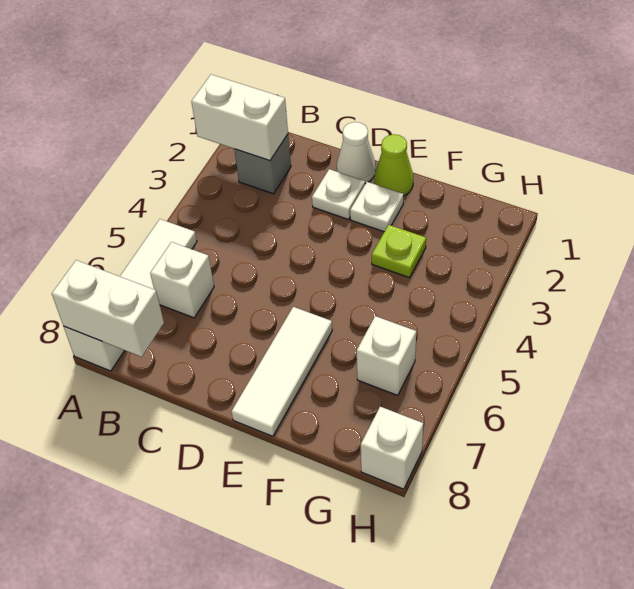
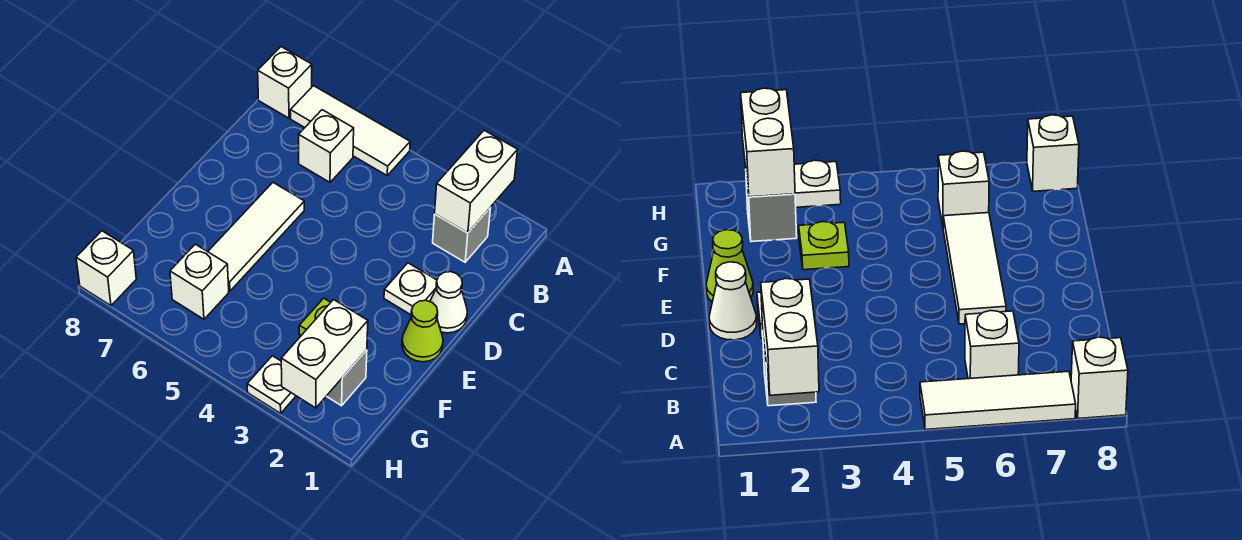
white brick A8:B8 level 2 -> white brick G2:H2 level 2
white plate E2 level 1 -> white plate H3 level 1
white tile E6:E8 level 1 -> white tile D6:F6 level 1
none -> grey brick G2 level 1

